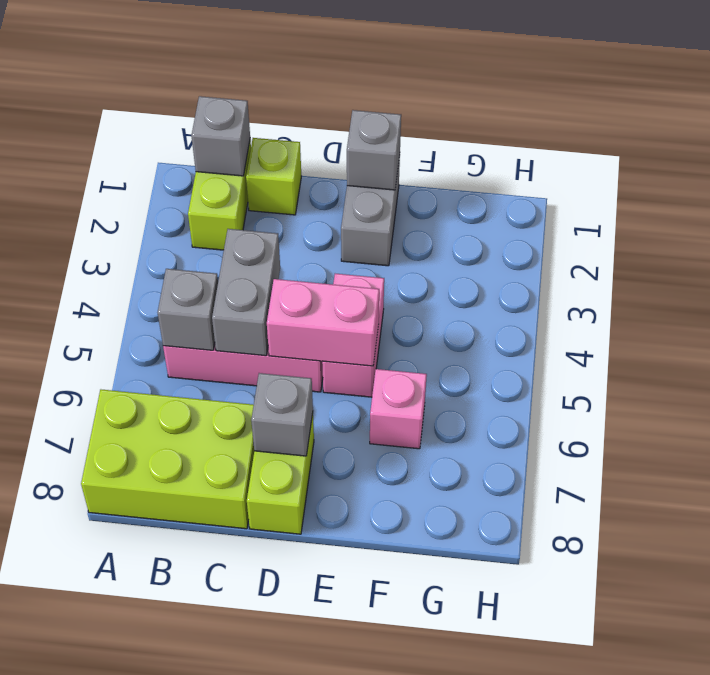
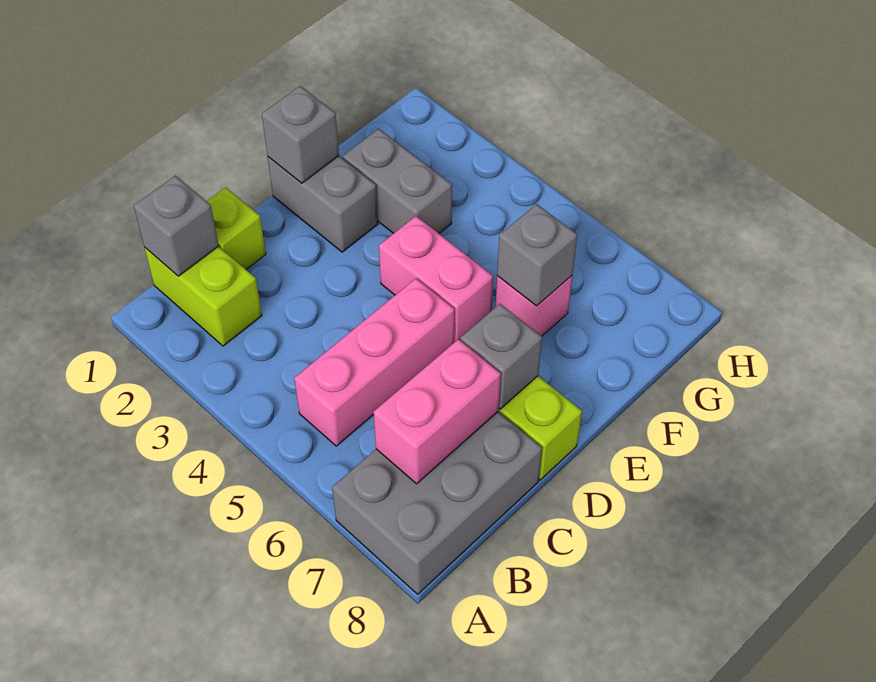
lime brick A7:C8 level 1 -> grey brick A7:C8 level 1
grey brick B5 level 2 -> grey brick F6 level 2
grey brick C4:C5 level 2 -> grey brick F2:F3 level 1
pink brick D5:E5 level 2 -> pink brick B7:C7 level 2

